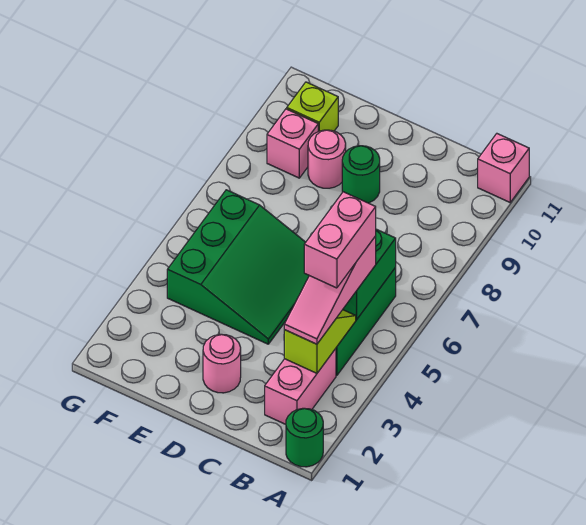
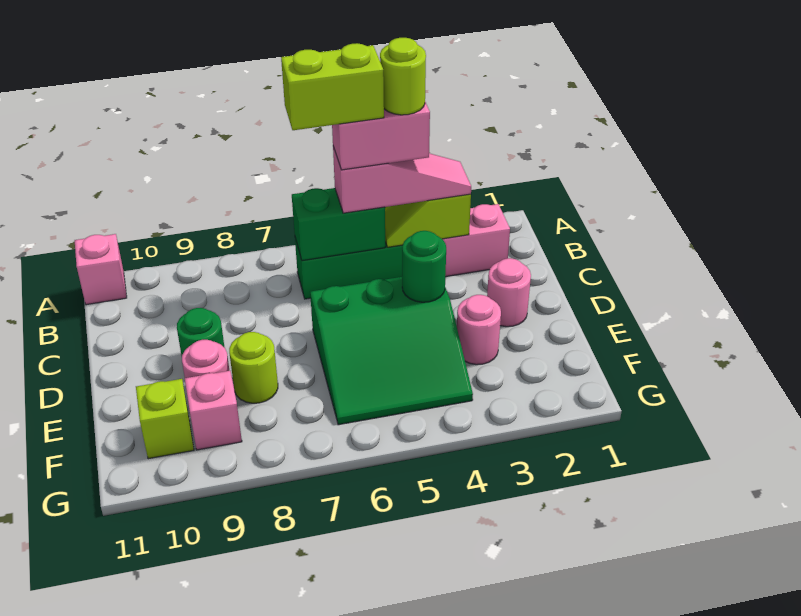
green round brick A1 level 1 -> green round brick D4 level 2
none -> lime round brick B4 level 5
none -> lime brick B5:B6 level 5
green slope D4:F6 level 1 top F -> green slope D4:F6 level 1 top D
none -> pink round brick E3 level 1
none -> lime round brick E8 level 1

